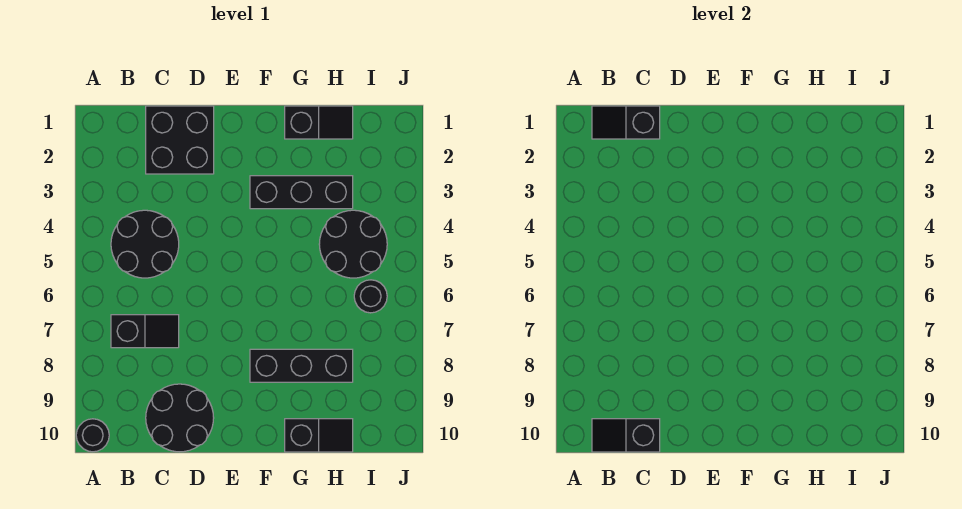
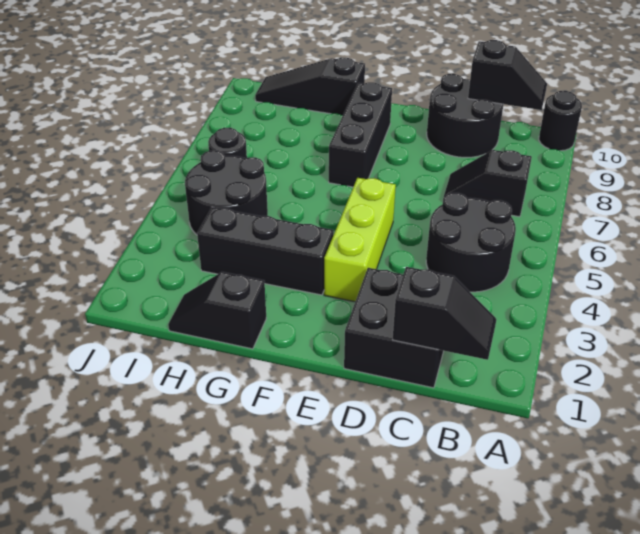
none -> lime brick E3:E5 level 1
black brick F8:H8 level 1 -> black brick F7:F9 level 1
black slope G10:H10 level 1 top G -> black slope G10:I10 level 1 top G

